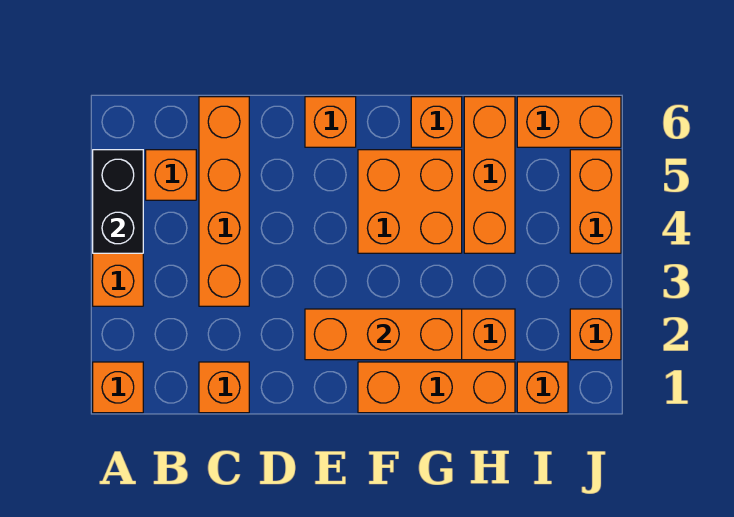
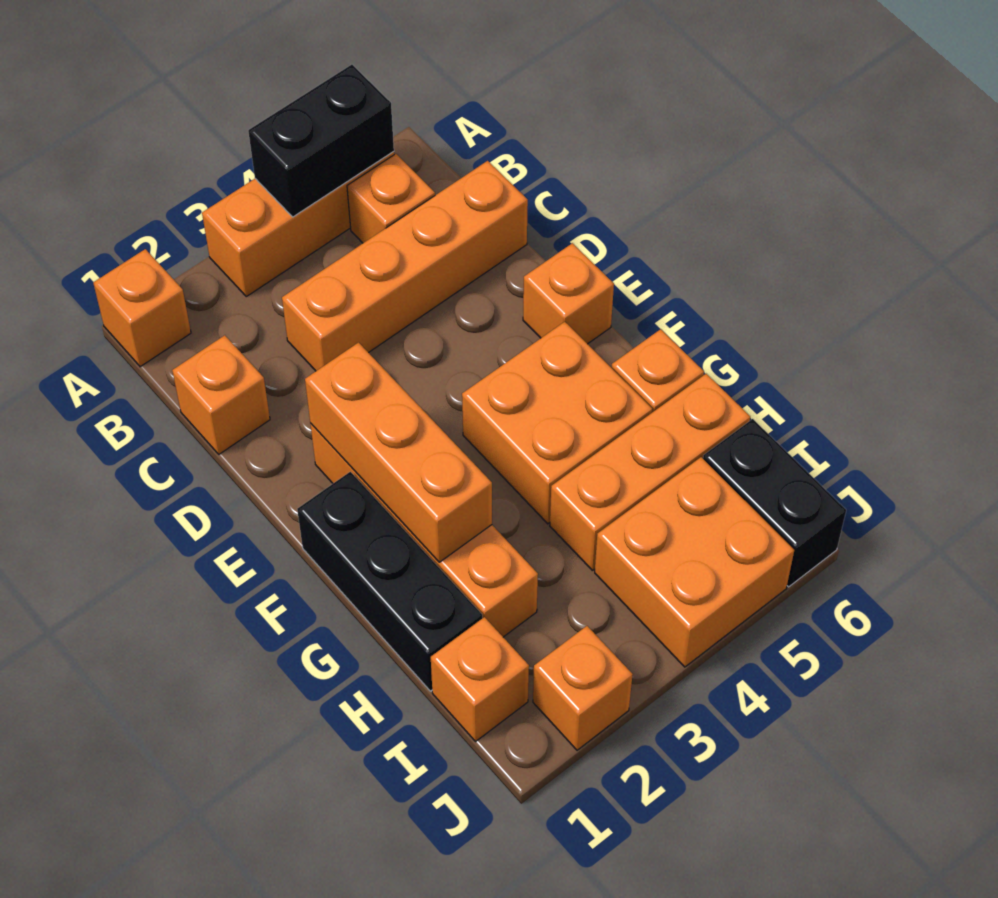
orange brick F1:H1 level 1 -> black brick F1:H1 level 1
orange brick I6:J6 level 1 -> black brick I6:J6 level 1
orange brick J4:J5 level 1 -> orange brick I4:J5 level 1

